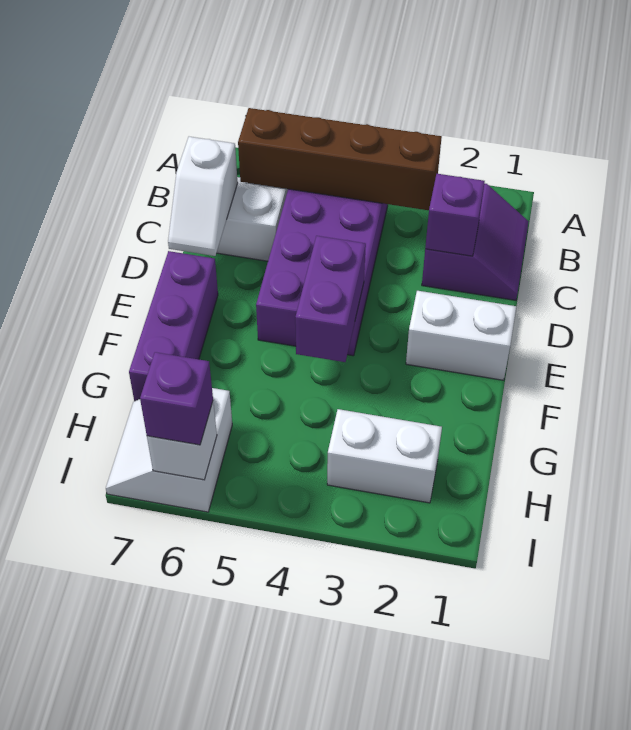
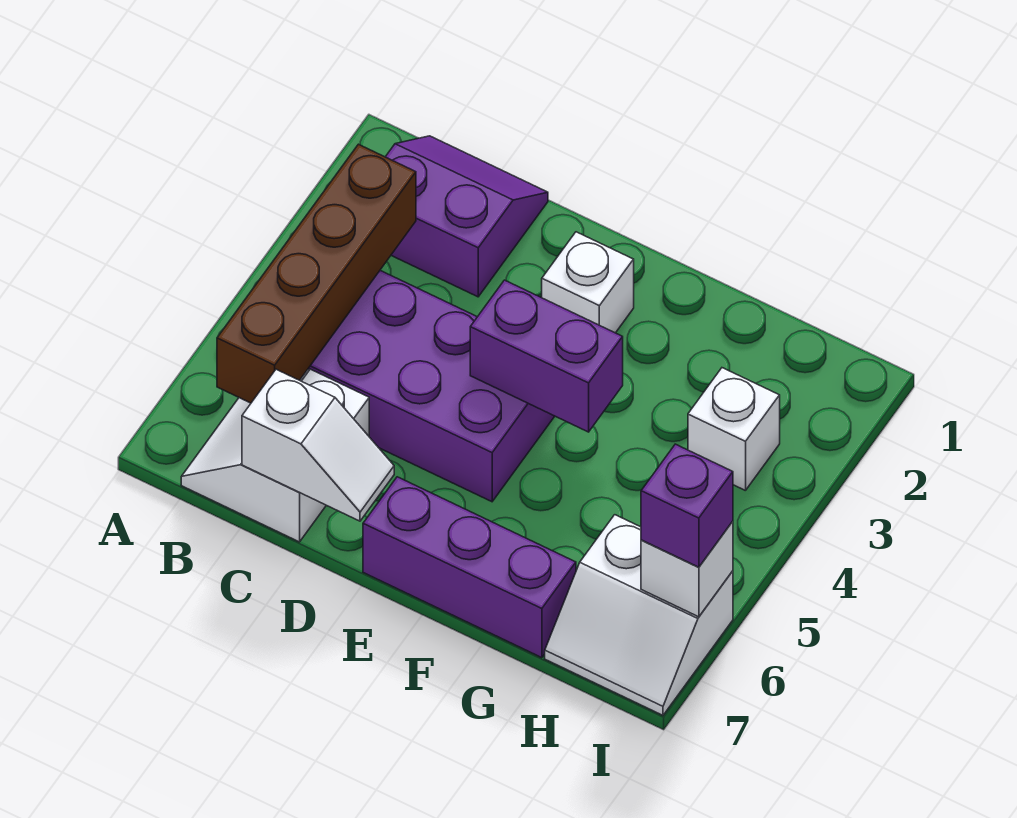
purple brick C2 level 2 -> none
white brick E1:E2 level 1 -> white brick E2 level 1
white brick H2:H3 level 1 -> white brick H3 level 1

